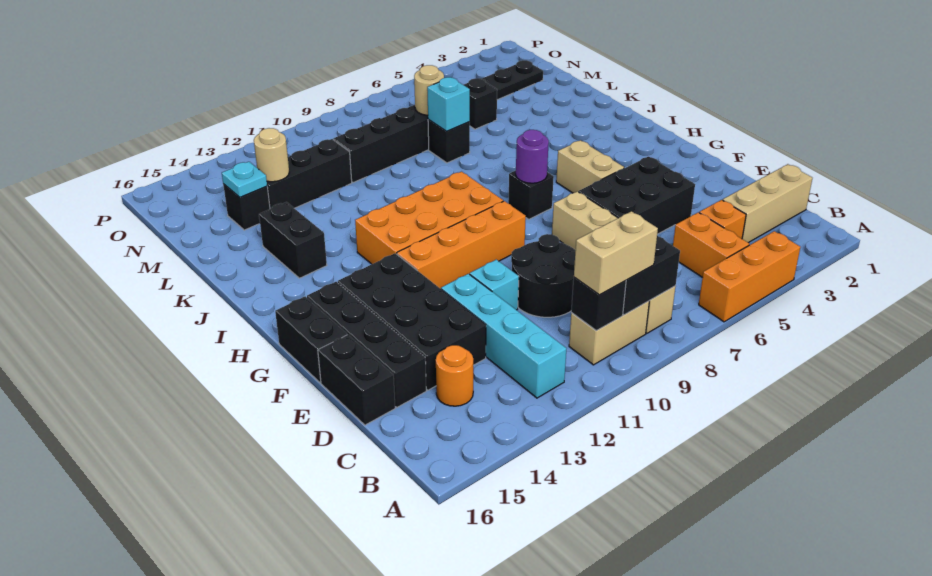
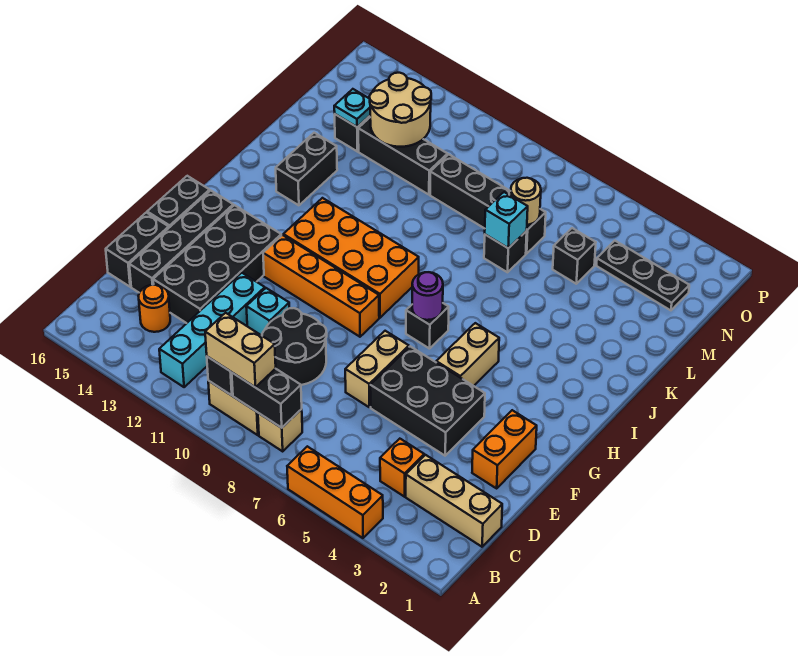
orange brick B5:C5 level 1 -> orange brick E2:F2 level 1
tan round brick M13 level 2 -> tan round brick M12:N13 level 2

